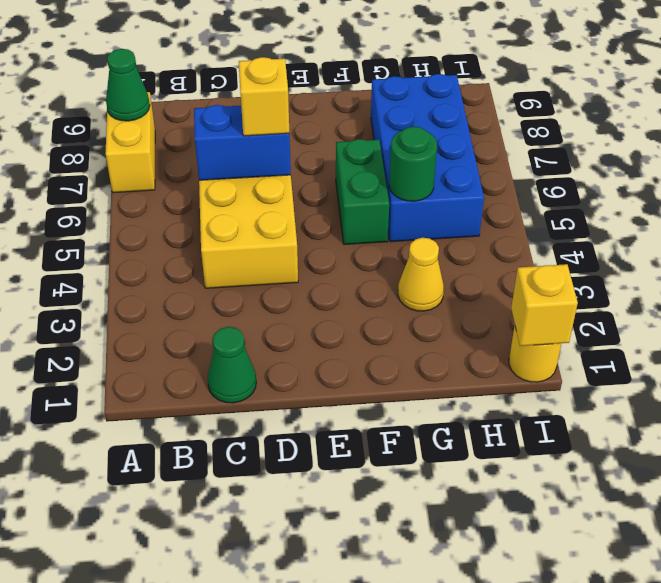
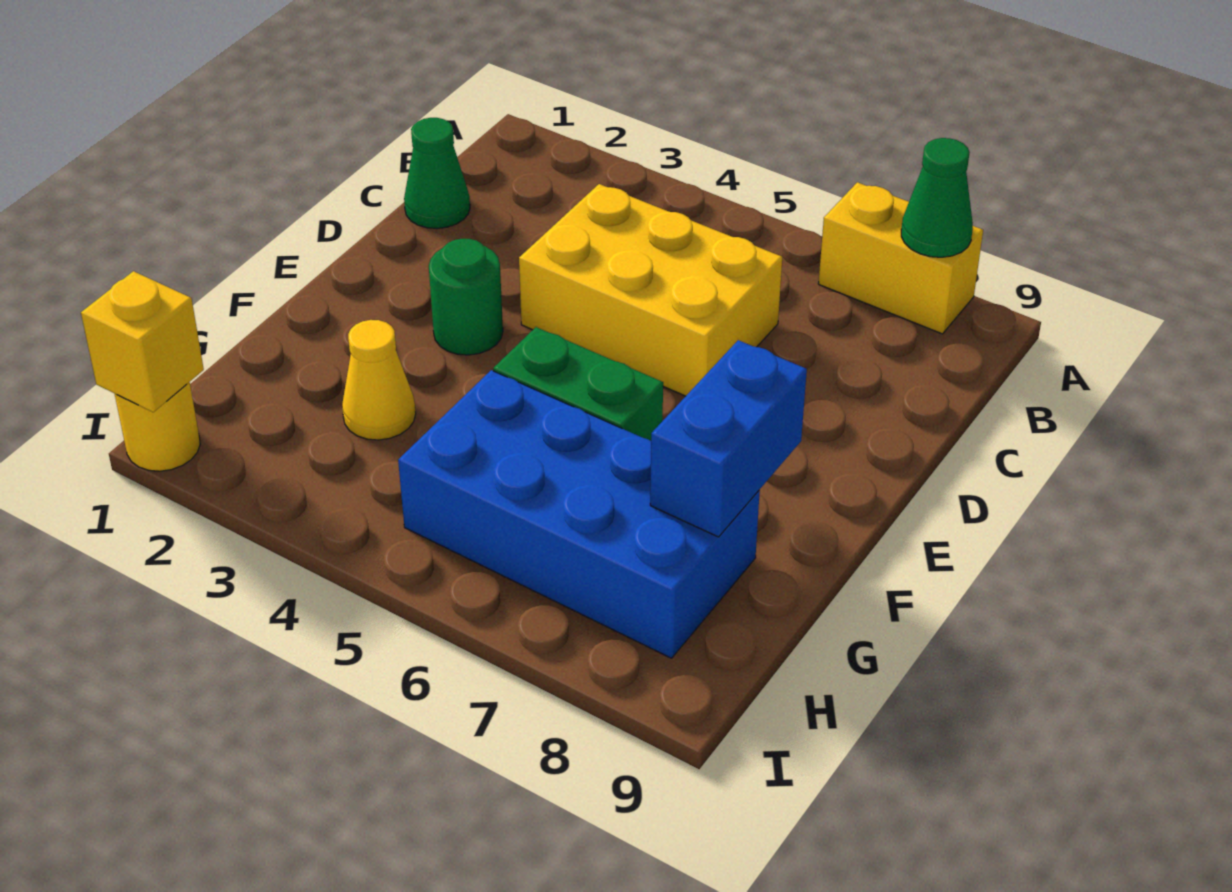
blue brick C6:D6 level 2 -> blue brick F8:G8 level 2
yellow brick D6 level 3 -> none
green round brick G5 level 2 -> green round brick E3 level 1

